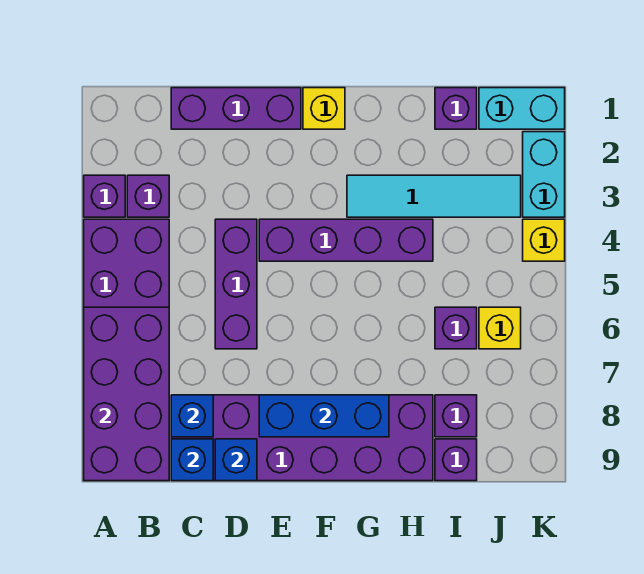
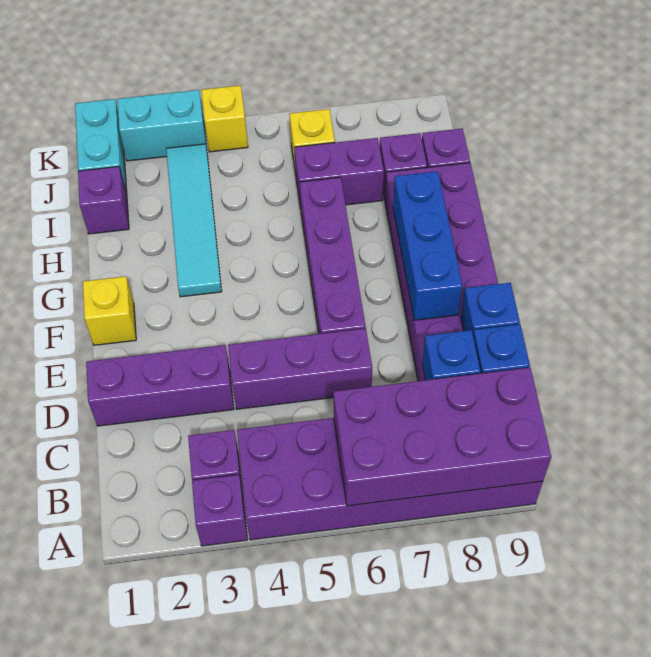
purple brick C1:E1 level 1 -> purple brick D1:D3 level 1
purple brick E4:H4 level 1 -> purple brick E6:H6 level 1
purple brick I6 level 1 -> purple brick I6:I7 level 1

